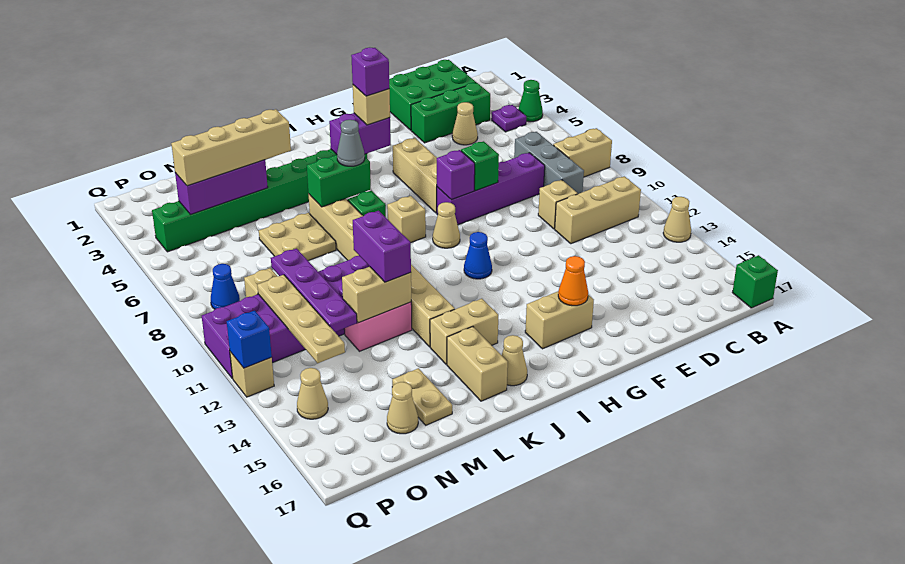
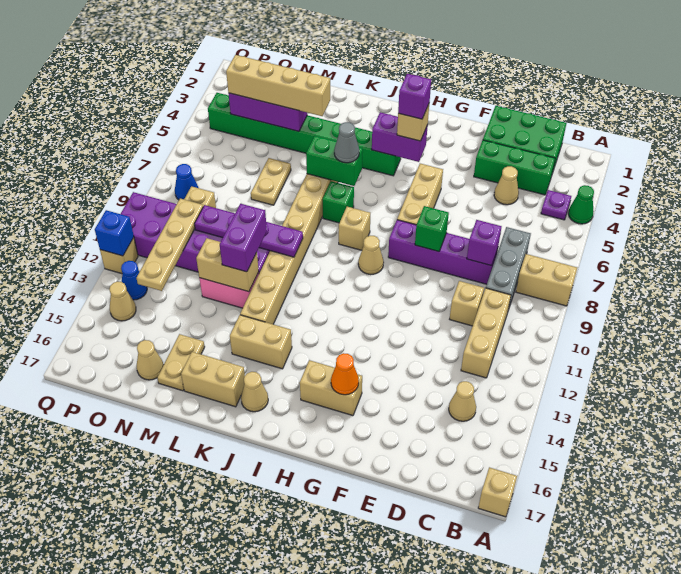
tan cone A13 level 1 -> tan cone C14 level 1
green brick A17 level 1 -> tan brick A17 level 1
tan brick B11:D11 level 1 -> tan brick C10:C12 level 1
purple brick G8 level 2 -> purple brick D8 level 2
blue cone H11 level 1 -> blue cone P13 level 1
tan brick K15:K16 level 1 -> tan brick K16:L16 level 1
tan plate L6:M7 level 1 -> tan plate M6:M7 level 1
purple plate N9:N12 level 2 -> purple plate K10:N10 level 2

